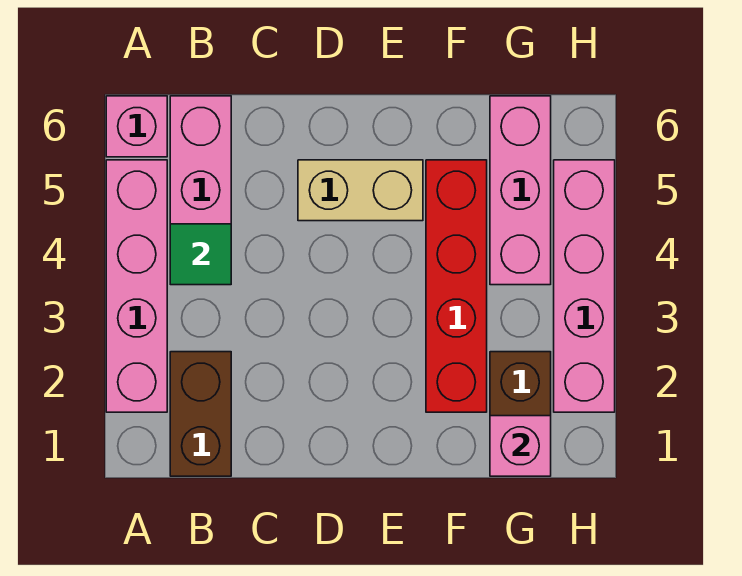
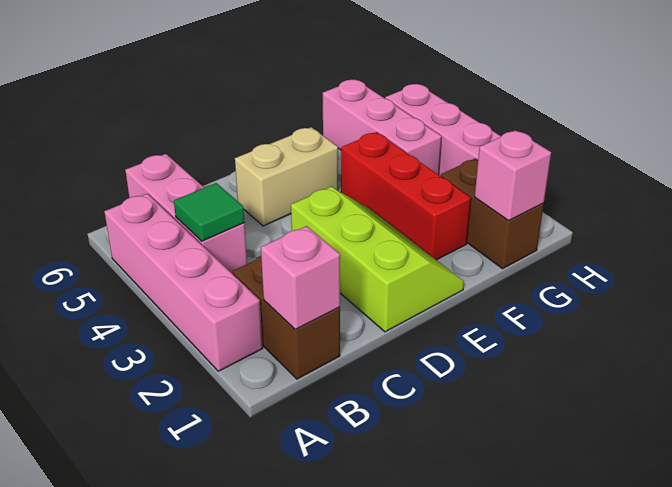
pink brick A6 level 1 -> pink brick B1 level 2
none -> lime slope D1:E3 level 1 top D
red brick F2:F5 level 1 -> red brick F2:F4 level 1

